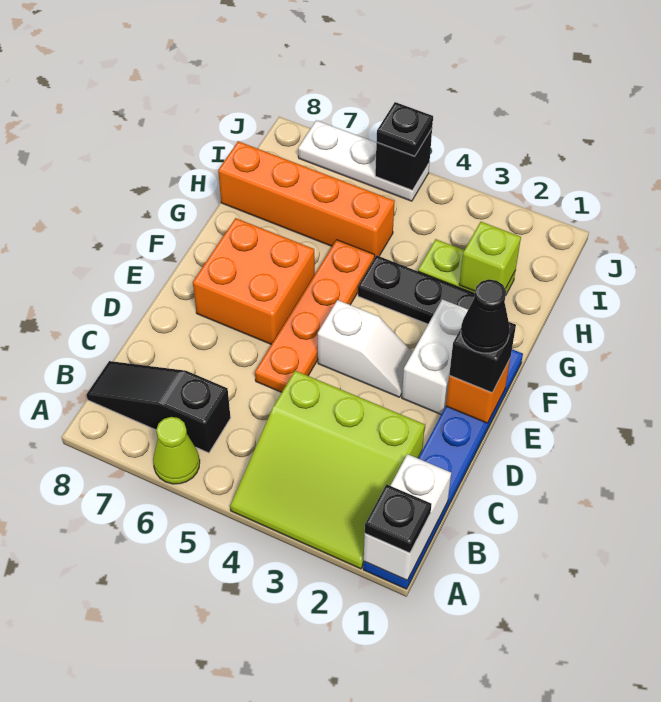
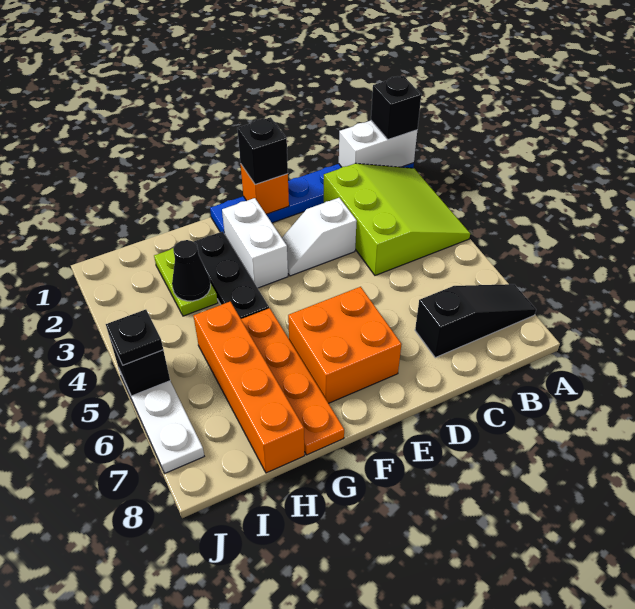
black plate A1 level 3 -> black brick A1 level 3
lime cone A6 level 1 -> none
black slope B6:B8 level 1 top 6 -> black slope A7:C7 level 1 top C
orange plate D5:G5 level 1 -> orange plate G5:G8 level 1
black cone E1 level 4 -> black cone H3 level 2
white brick E2:F2 level 1 -> white brick F2:F3 level 1
white slope E3:E4 level 1 top 4 -> white slope D3:E3 level 1 top D
lime brick H2 level 2 -> none

